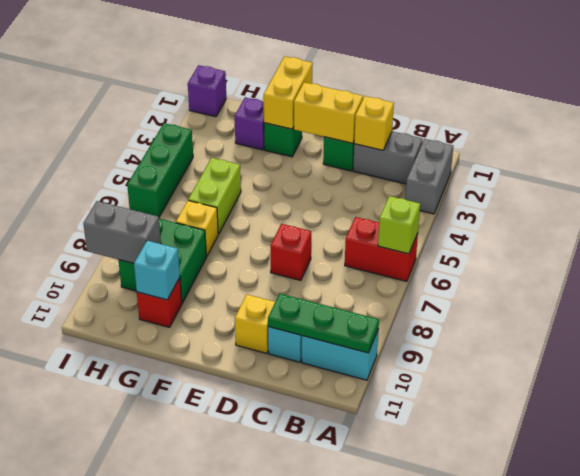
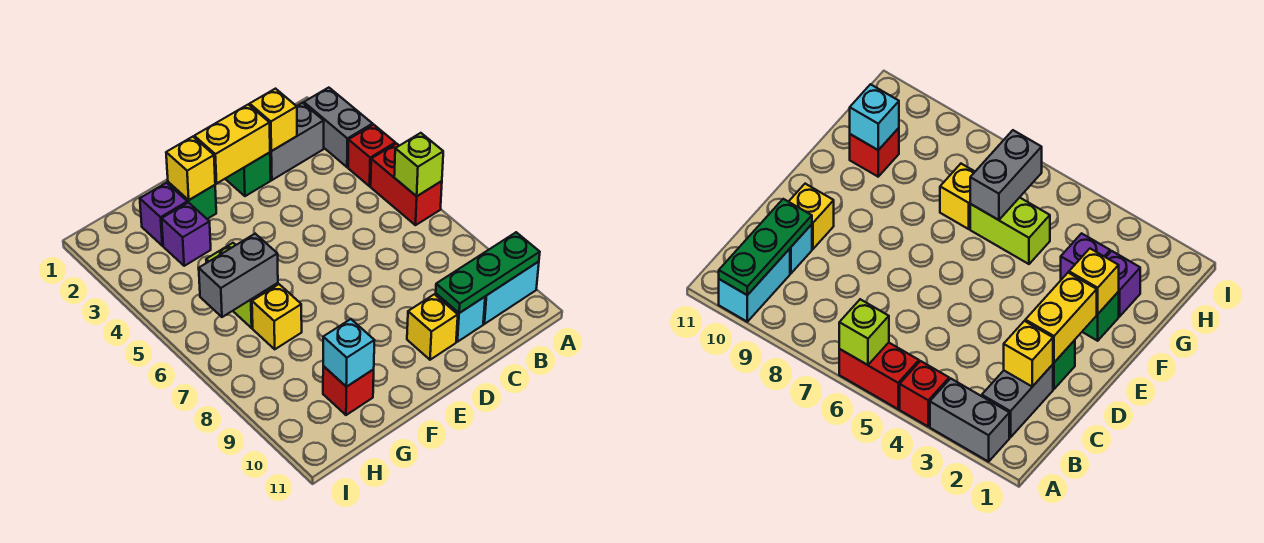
red brick A6:B6 level 1 -> red brick A5:A6 level 1
red brick D7 level 1 -> red brick A4 level 1
yellow brick F1:F2 level 2 -> yellow brick F2 level 2
green brick G8:H9 level 1 -> none
grey brick H9:I9 level 2 -> grey brick G6:H6 level 2
purple brick I1 level 1 -> purple brick G3 level 1
green brick I4:I6 level 1 -> none

